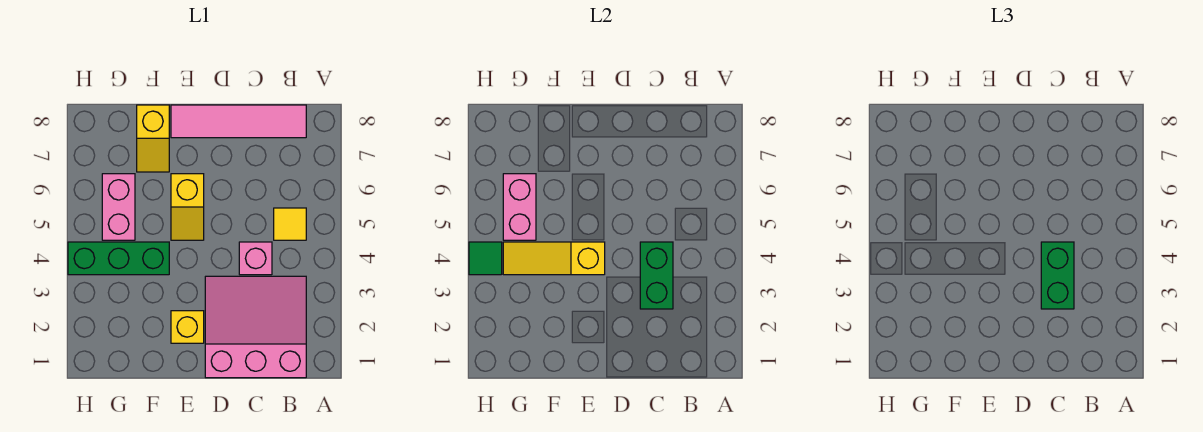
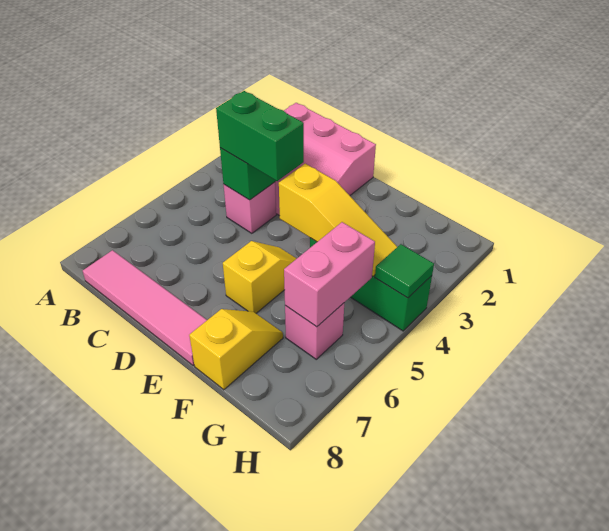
yellow tile B5 level 1 -> none
green brick C3:C4 level 3 -> green brick C4:D4 level 3
yellow brick E2 level 1 -> none
pink brick G5:G6 level 1 -> pink brick G6 level 1

